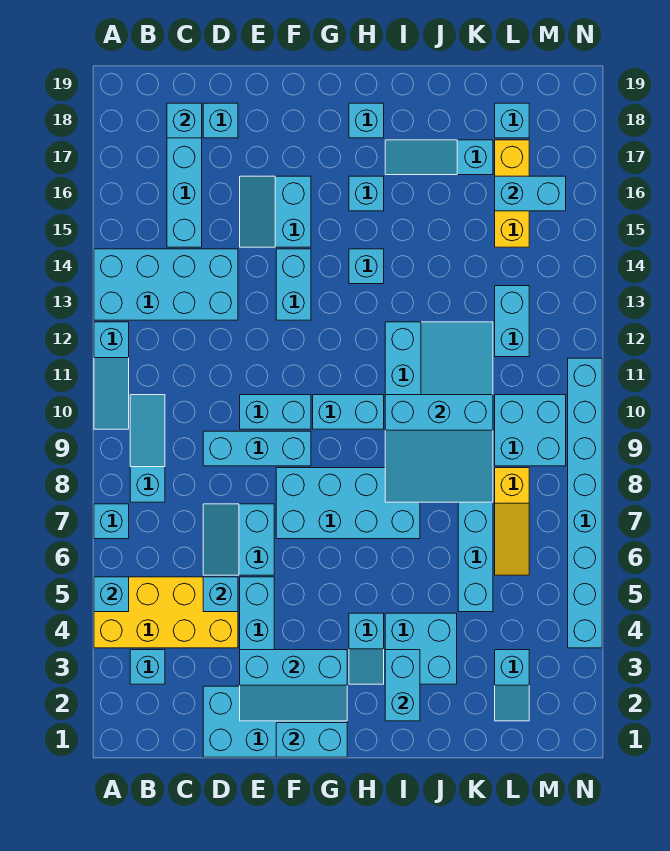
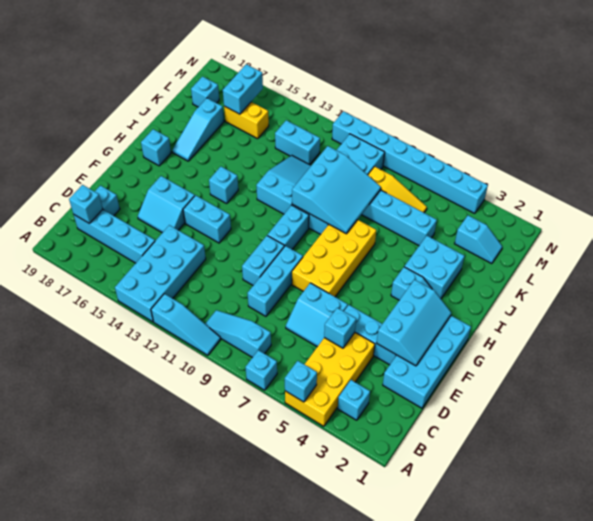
cyan brick F1:G1 level 2 -> none
cyan brick F7:I8 level 1 -> yellow brick F7:I8 level 1
cyan brick H16 level 1 -> none
cyan brick I2:I3 level 2 -> none
yellow brick L15:L17 level 1 -> yellow brick L15:L16 level 1

